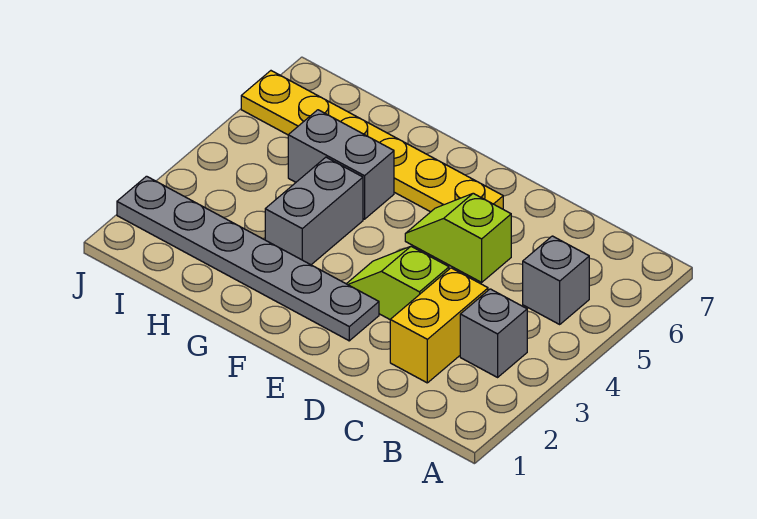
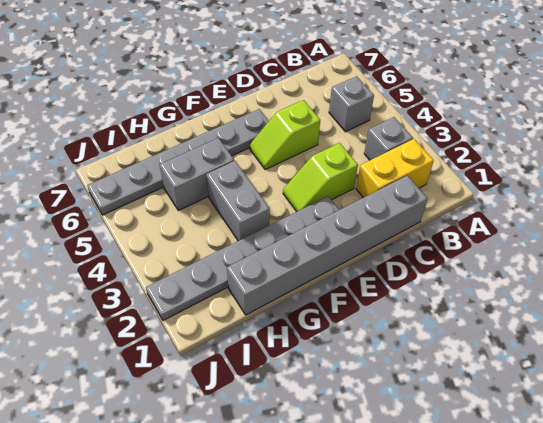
none -> grey brick C1:H1 level 1
yellow brick C2:C3 level 1 -> yellow brick B2:C2 level 1
yellow plate E6:J6 level 1 -> grey plate E6:J6 level 1

